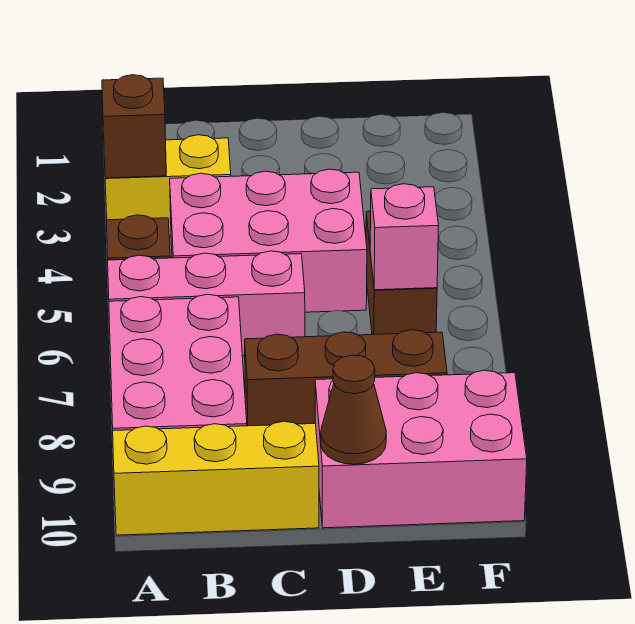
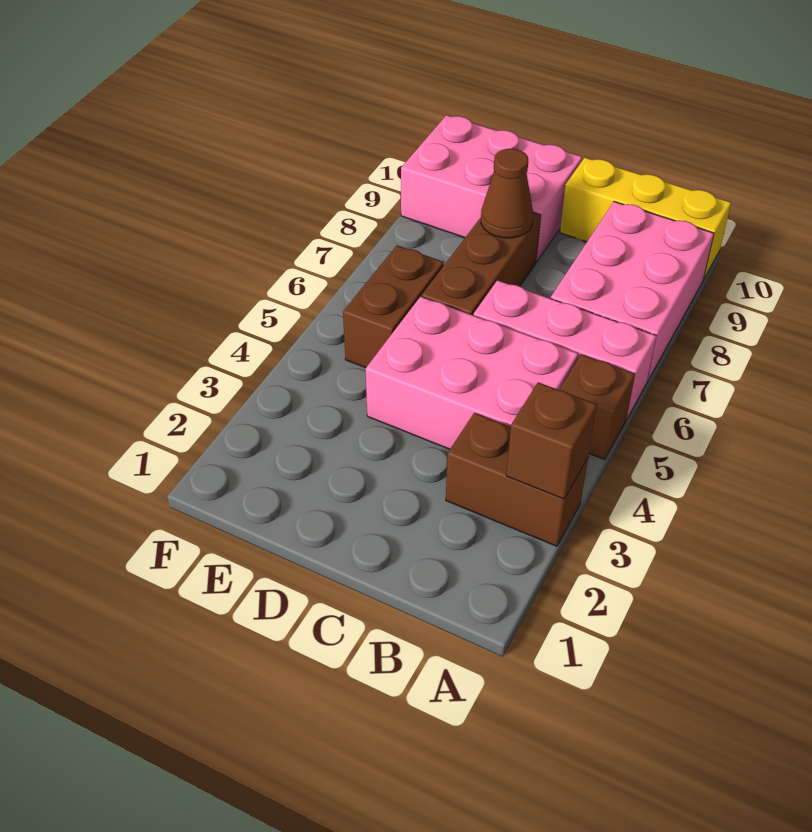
yellow brick A3:B3 level 1 -> brown brick A3:B3 level 1
brown brick C8:E8 level 1 -> brown brick D6:D8 level 1
brown cone D10 level 2 -> brown cone D8 level 2
pink brick E6 level 2 -> none

